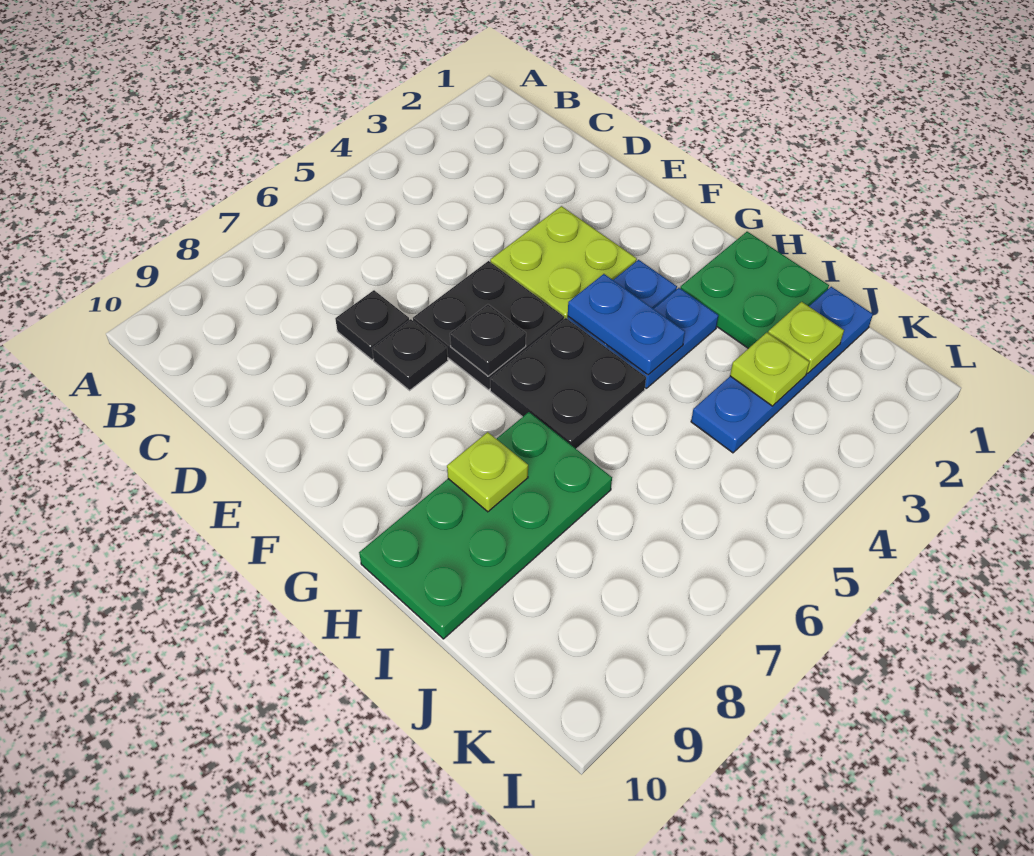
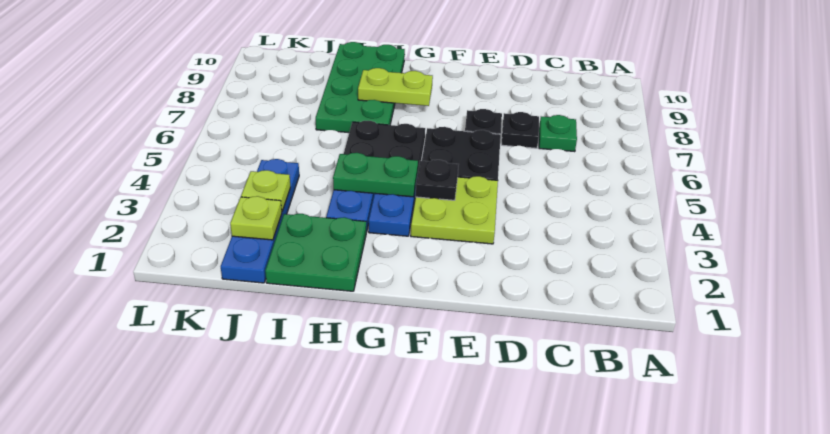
none -> green plate C7 level 1
black plate F6 level 2 -> black plate F4 level 2
blue plate G4:H4 level 2 -> green plate G4:H4 level 2
lime plate H8 level 2 -> lime plate G8:H8 level 2

